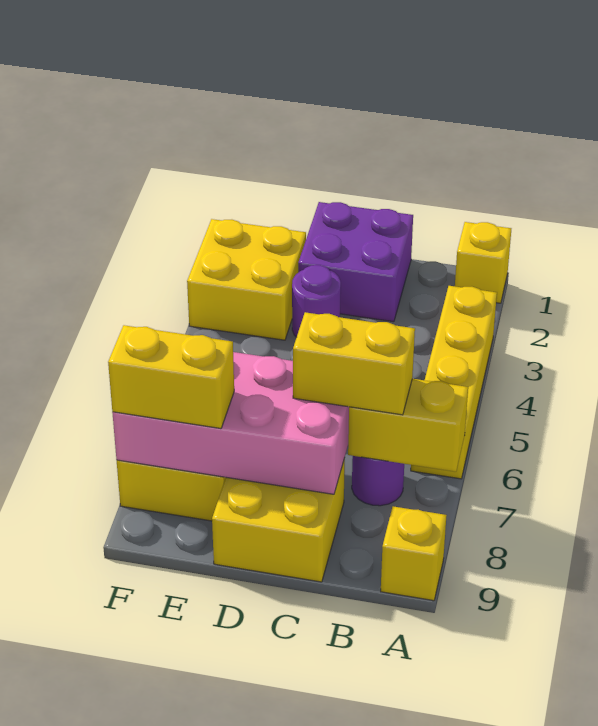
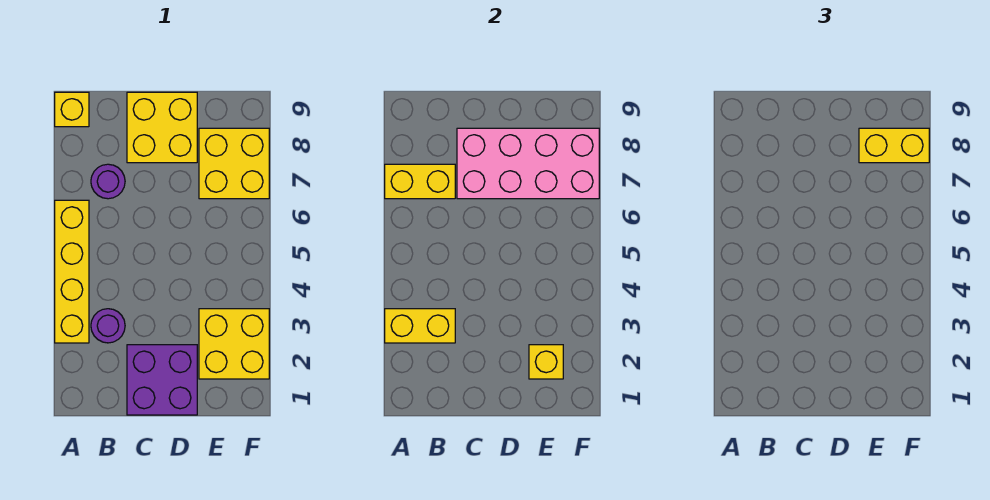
yellow brick A1 level 1 -> yellow brick E2 level 2
yellow brick B7:C7 level 3 -> yellow brick A3:B3 level 2
purple round brick D3 level 1 -> purple round brick B3 level 1

